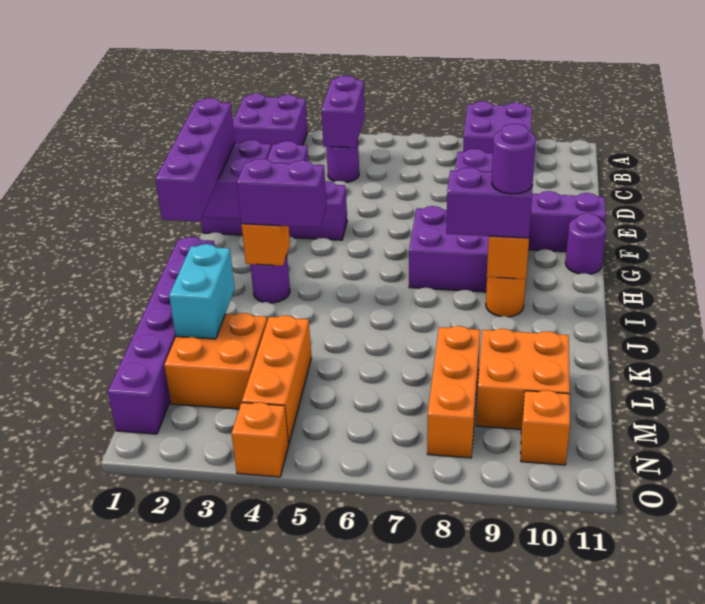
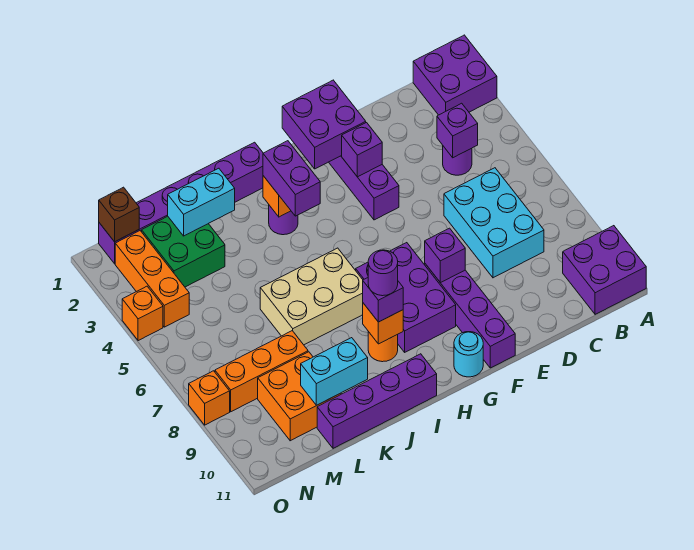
purple brick A8:B9 level 1 -> purple brick A10:B11 level 1
purple brick B4:C4 level 2 -> purple brick C4 level 2
none -> cyan brick C6:D8 level 1
purple brick F1:I1 level 3 -> purple brick I11:L11 level 1
purple round brick G11 level 1 -> cyan round brick G11 level 1
none -> tan brick I6:K7 level 1
purple brick I8:I9 level 3 -> purple brick I9 level 3
none -> cyan brick K10:L10 level 2
orange brick L2:M3 level 1 -> green brick L2:M3 level 1
orange brick L4:N4 level 1 -> orange brick N2:N4 level 1
none -> brown brick N1 level 2
orange brick N10 level 1 -> orange brick O8 level 1

